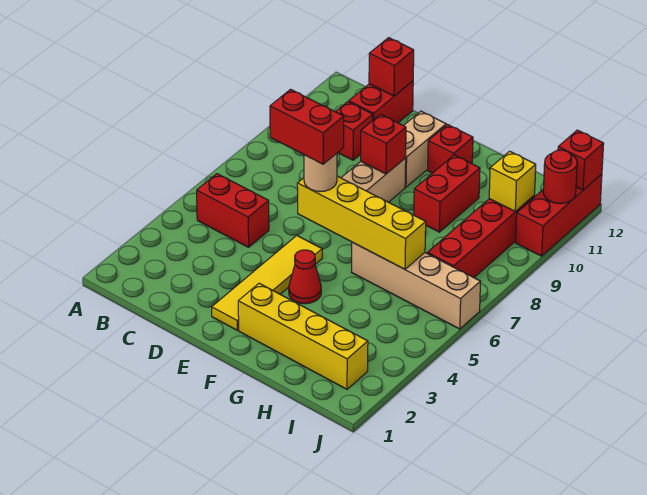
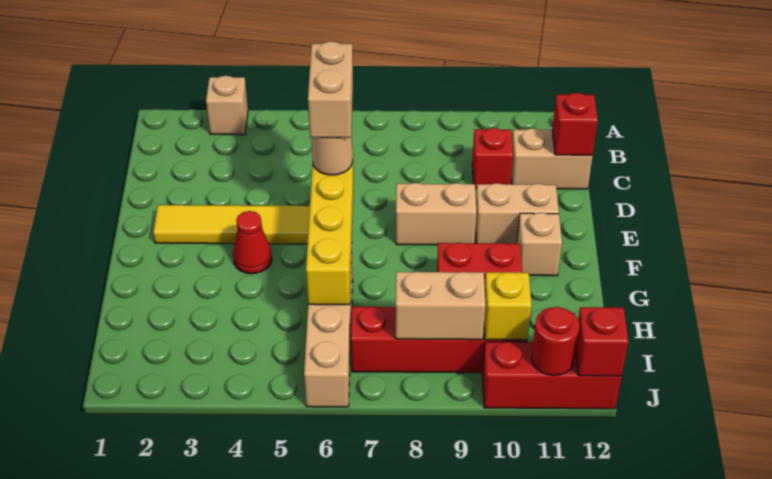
none -> tan brick A3 level 1
red brick B5:C5 level 1 -> none
red brick C11:C12 level 1 -> tan brick C11:C12 level 1
red brick D6:E6 level 4 -> tan brick D6:E6 level 4
red brick E9 level 2 -> none
yellow brick F2:I2 level 1 -> none
red brick F11 level 1 -> tan brick F11 level 1
none -> tan brick I8:I9 level 2

